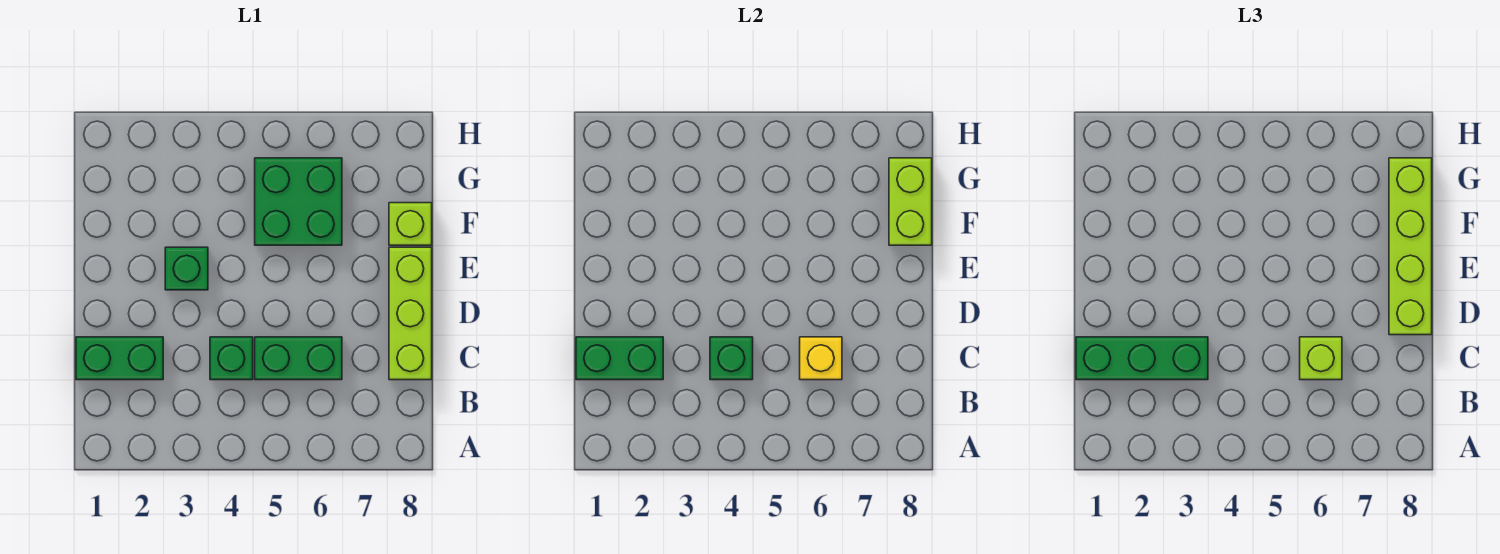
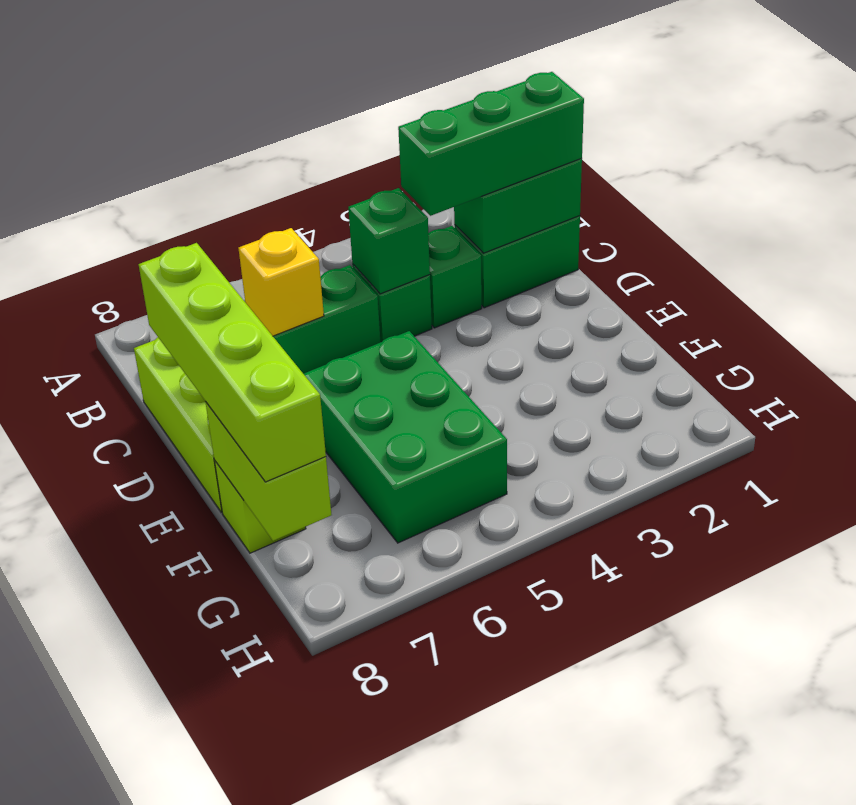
lime brick C6 level 3 -> none
green brick E3 level 1 -> green brick C3 level 1
green brick F5:G6 level 1 -> green brick E5:G6 level 1

